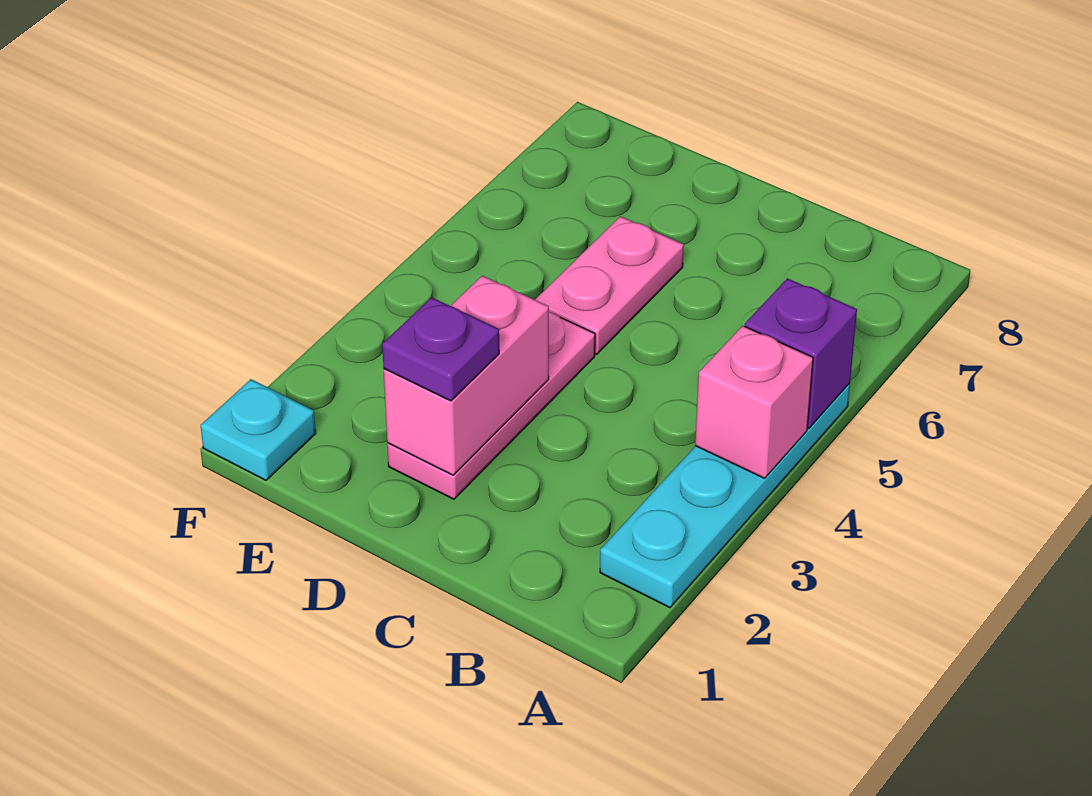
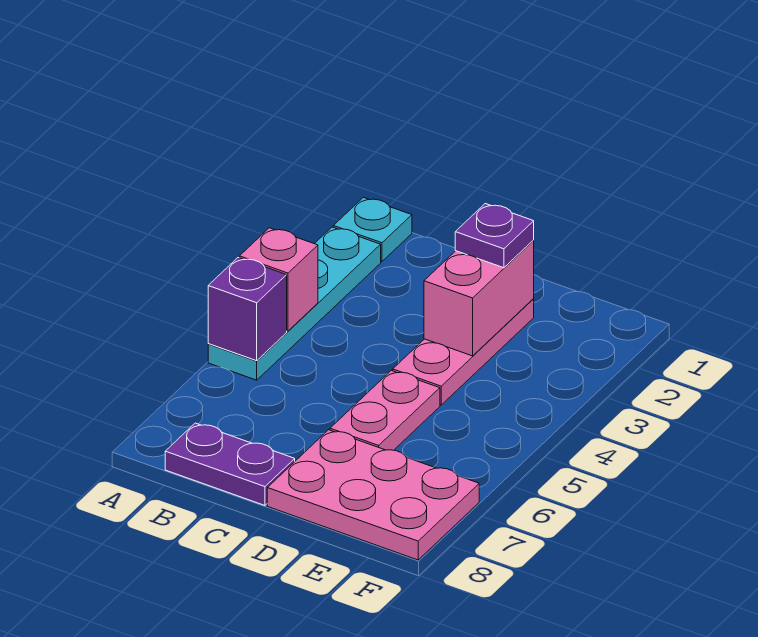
none -> purple plate B8:C8 level 1
none -> pink plate D7:F8 level 1
cyan plate F1 level 1 -> cyan plate A1 level 1

